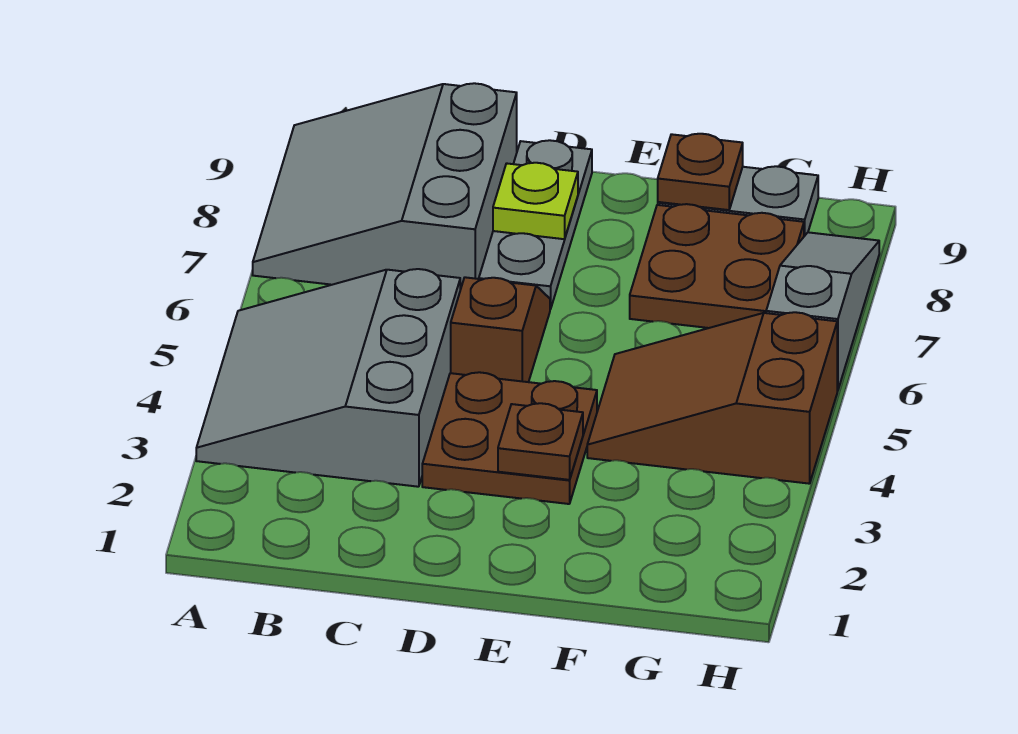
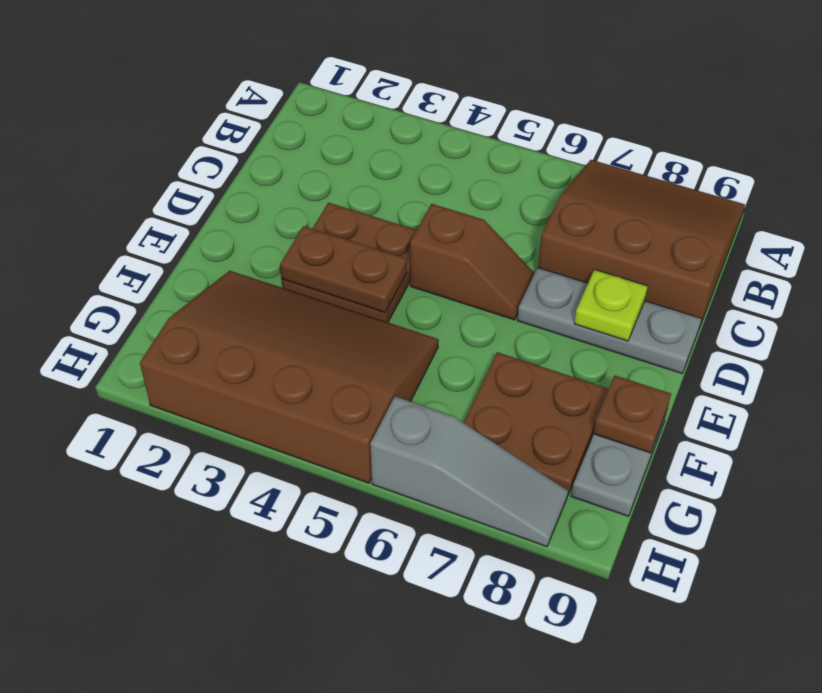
grey slope A3:C5 level 1 top C -> none
grey slope A7:C9 level 1 top C -> brown slope A7:C9 level 1 top C
brown plate E3 level 2 -> brown plate E3:E4 level 2
brown slope F4:H5 level 1 top H -> brown slope F2:H5 level 1 top H

